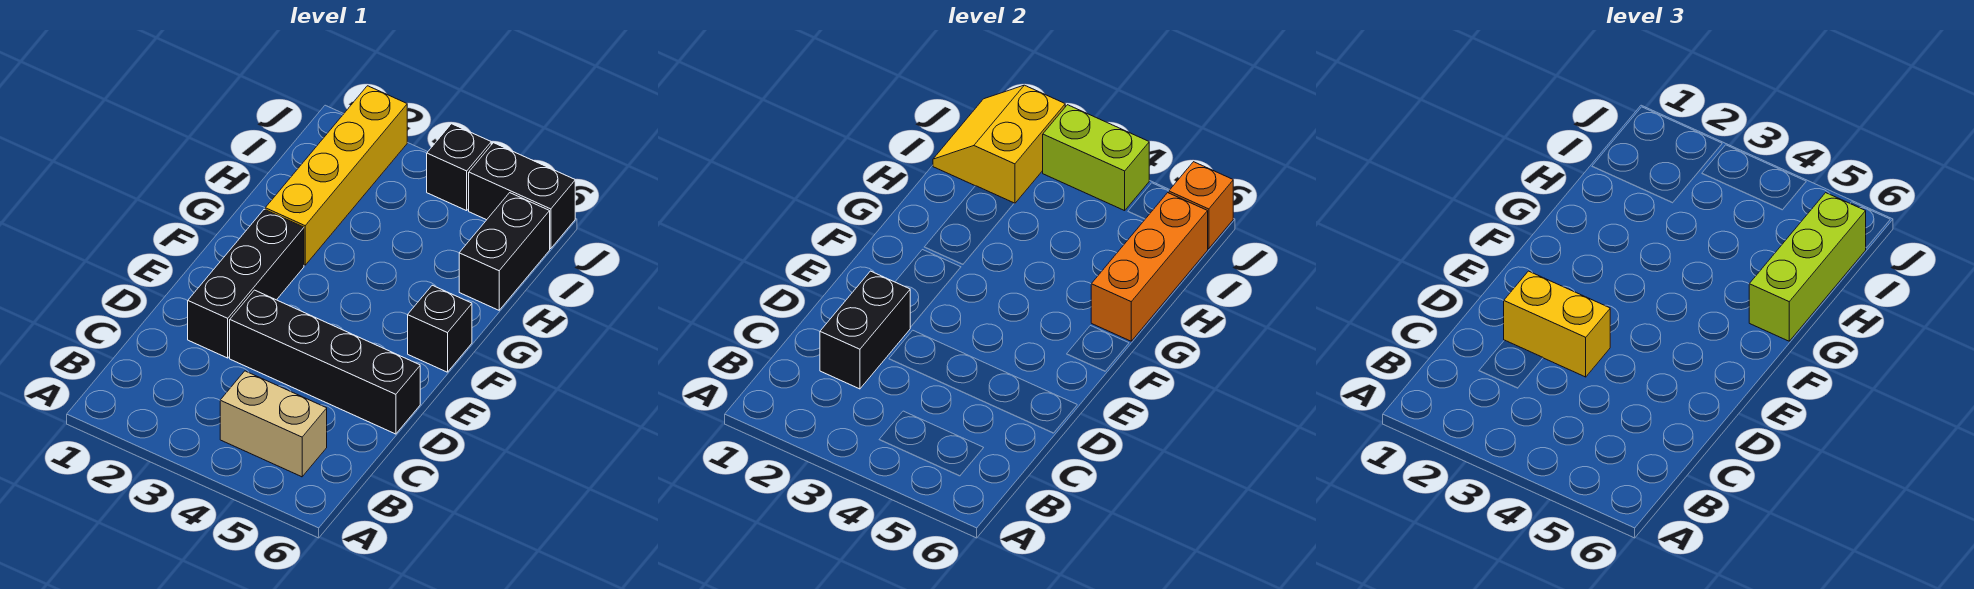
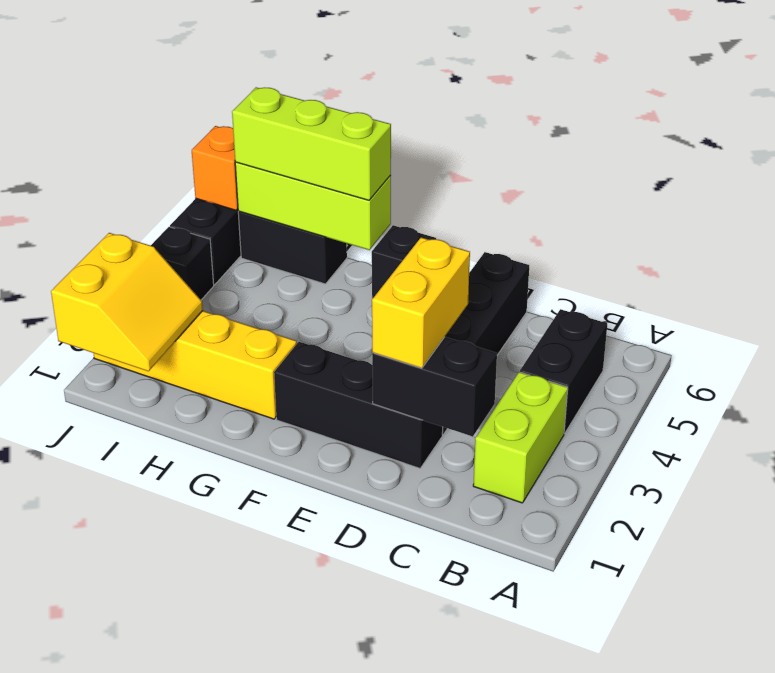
tan brick B4:B5 level 1 -> black brick B4:B5 level 1
orange brick G6:I6 level 2 -> lime brick G6:I6 level 2
yellow slope I1:J2 level 2 top 2 -> yellow slope I1:J2 level 2 top J
lime brick J3:J4 level 2 -> lime brick B2:B3 level 1

